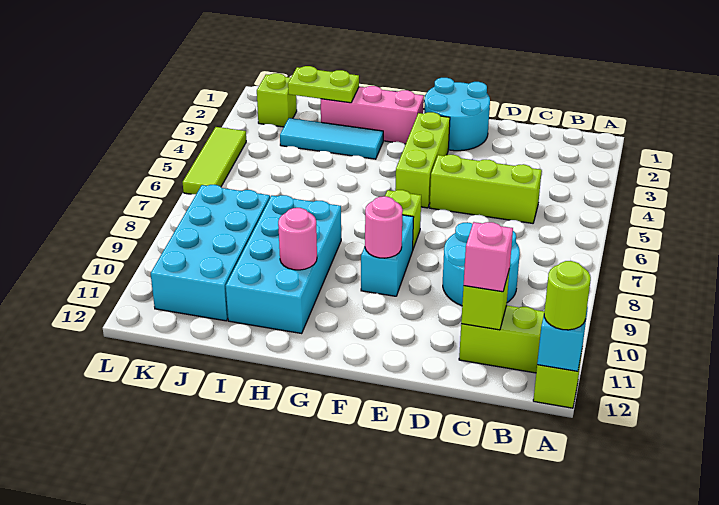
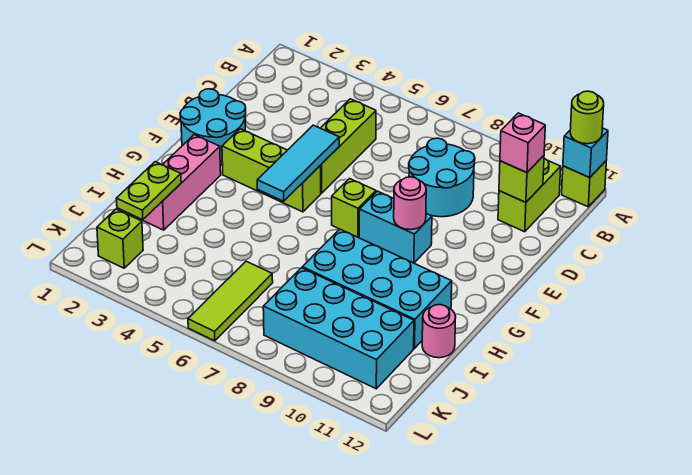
cyan tile H3:J3 level 1 -> cyan tile E5:G5 level 2
pink round brick H10 level 2 -> pink round brick I12 level 1
lime tile L4:L6 level 1 -> lime tile J6:L6 level 1

